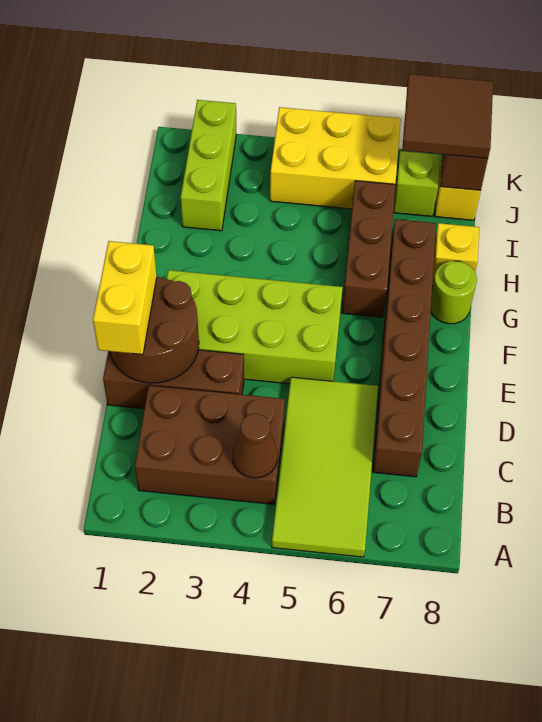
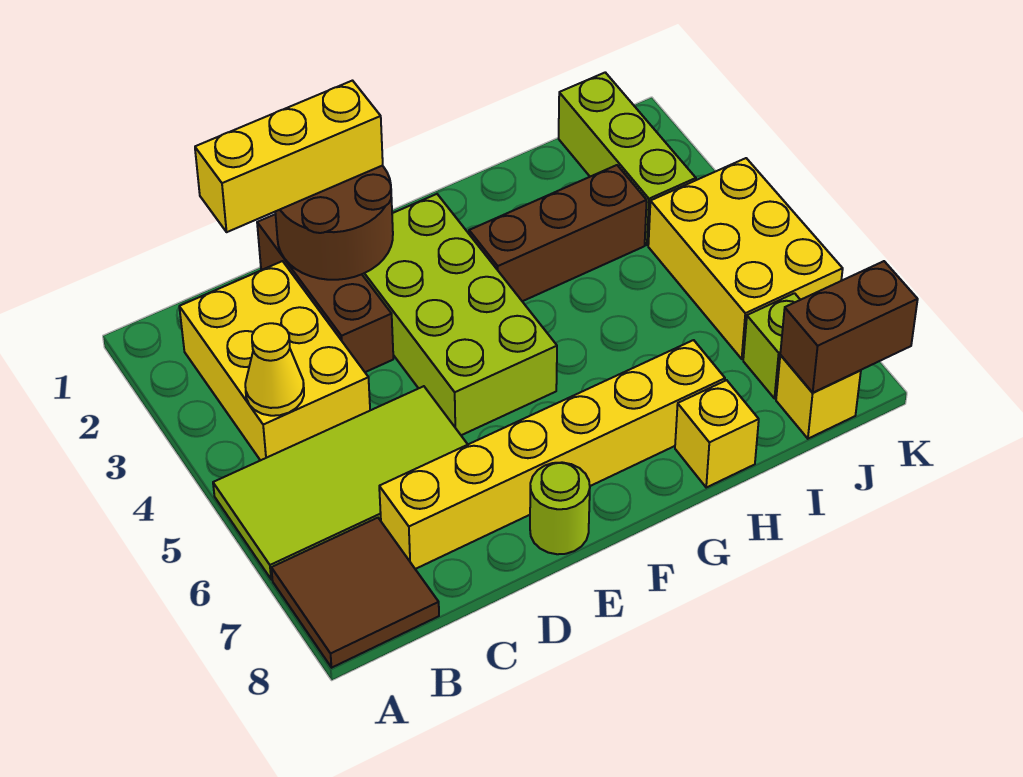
brown brick B2:C4 level 1 -> yellow brick B2:C4 level 1
brown cone B4 level 2 -> yellow cone B4 level 2
brown brick C7:H7 level 1 -> yellow brick C7:H7 level 1
yellow brick D1:E1 level 3 -> yellow brick C1:E1 level 3
brown brick G6:I6 level 1 -> brown brick G3:I3 level 1
lime round brick G8 level 1 -> lime round brick E8 level 1
lime brick I2:K2 level 1 -> lime brick J1:J3 level 1
brown tile J7:K8 level 3 -> brown tile A7:B8 level 1

